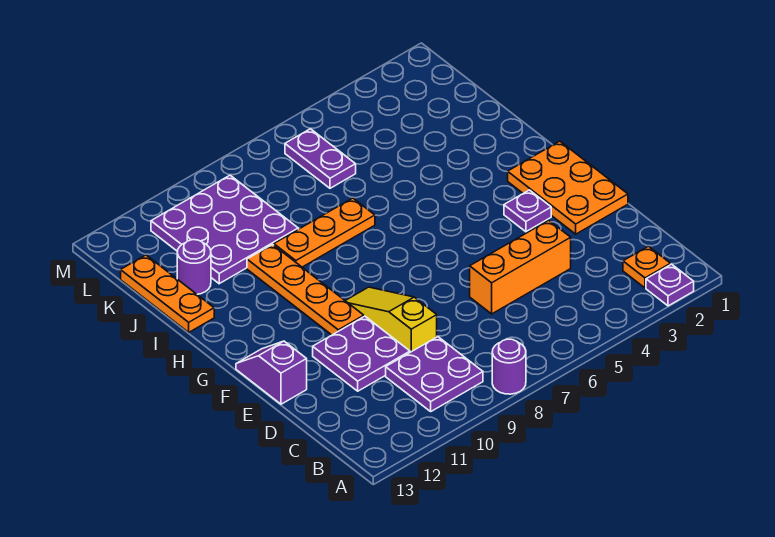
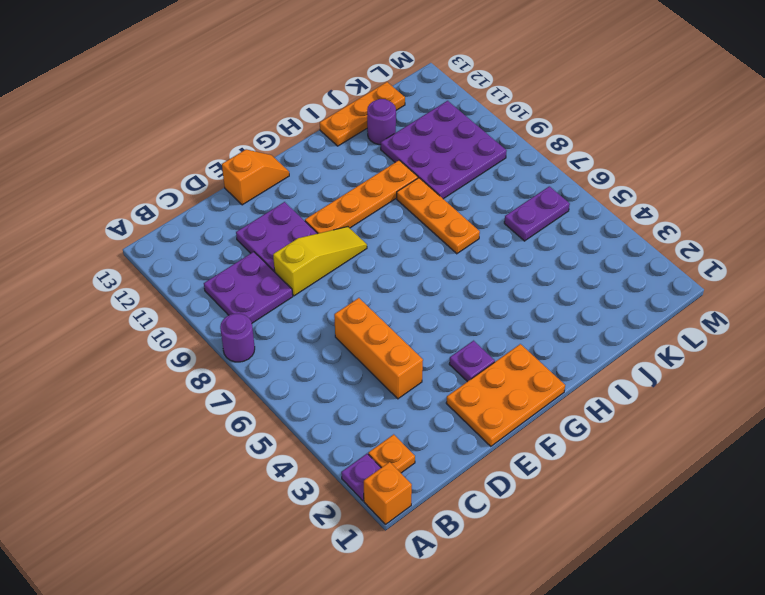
none -> orange brick A1 level 1
purple slope E13:F13 level 1 top E -> orange slope E13:F13 level 1 top E

